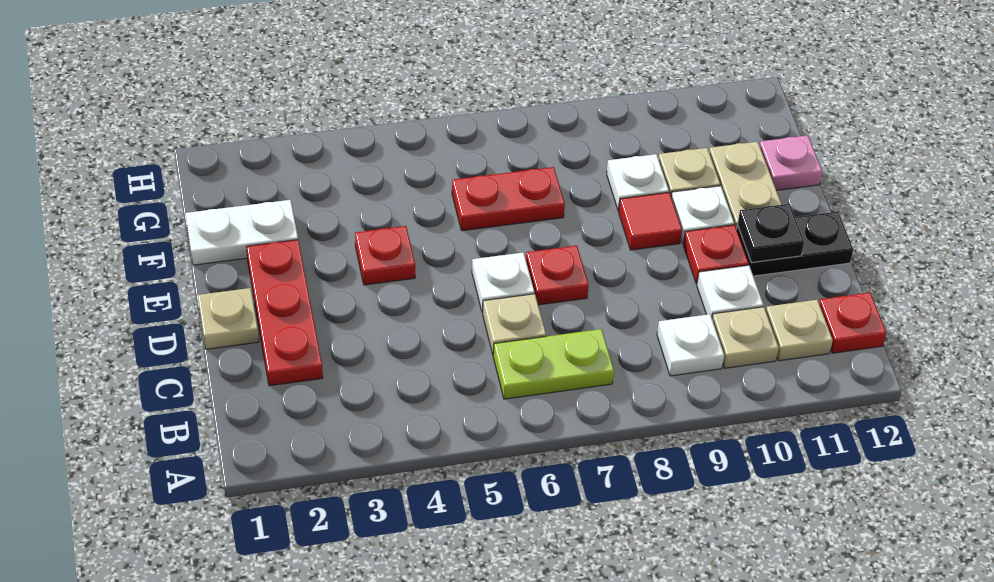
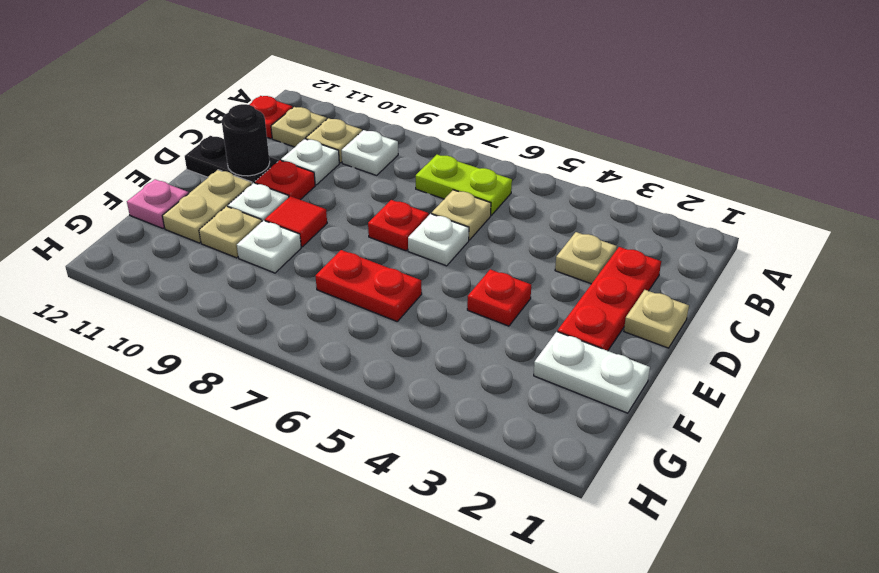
none -> tan plate C3 level 1
black plate D11 level 2 -> black round brick D11 level 2

